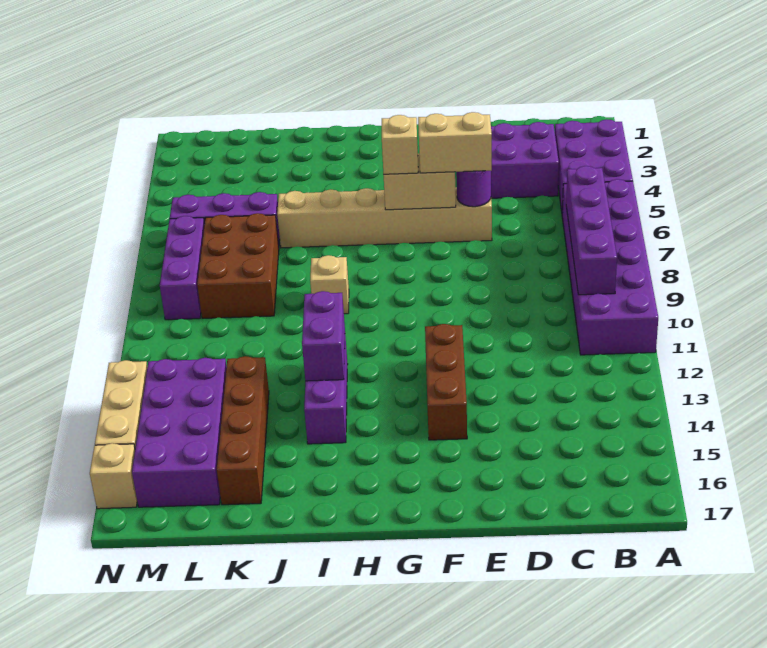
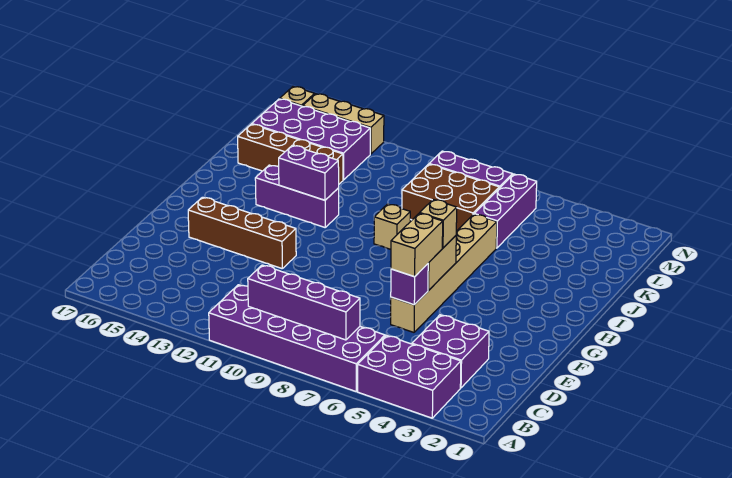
purple round brick E6 level 2 -> purple brick E6 level 2
brown brick F12:F14 level 1 -> brown brick F12:F15 level 1

